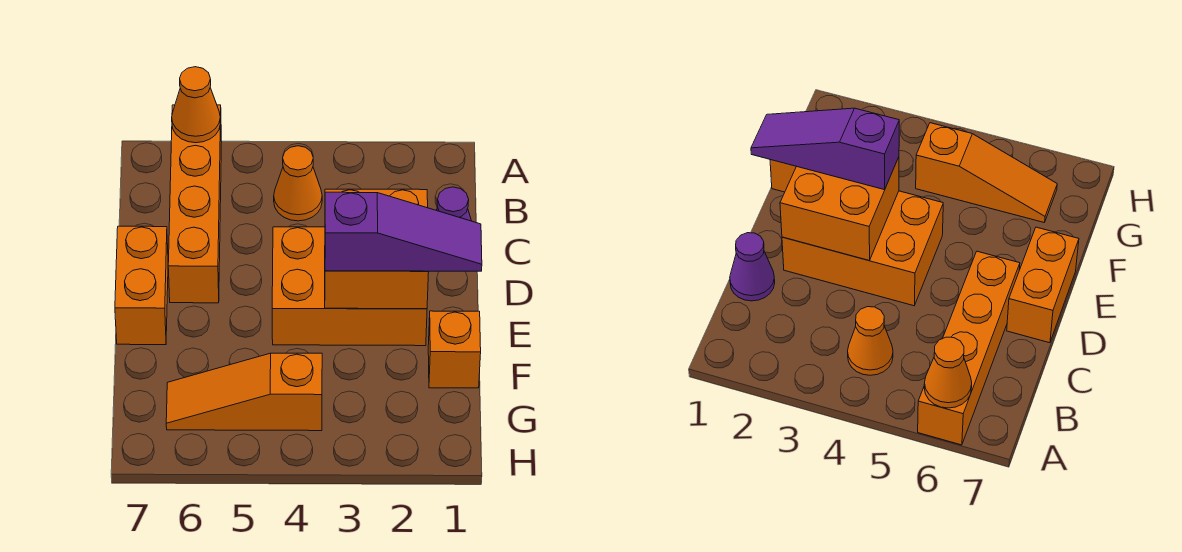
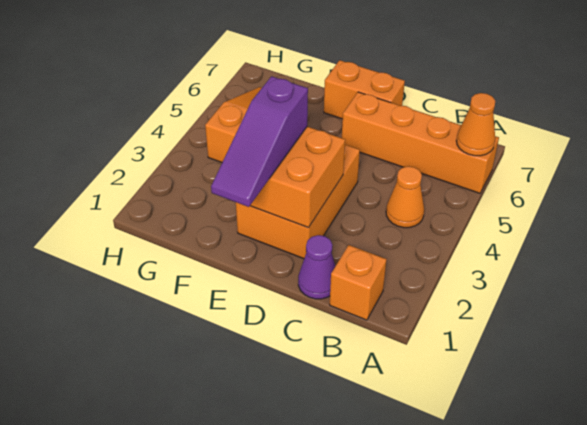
orange brick F1 level 1 -> orange brick B1 level 1

